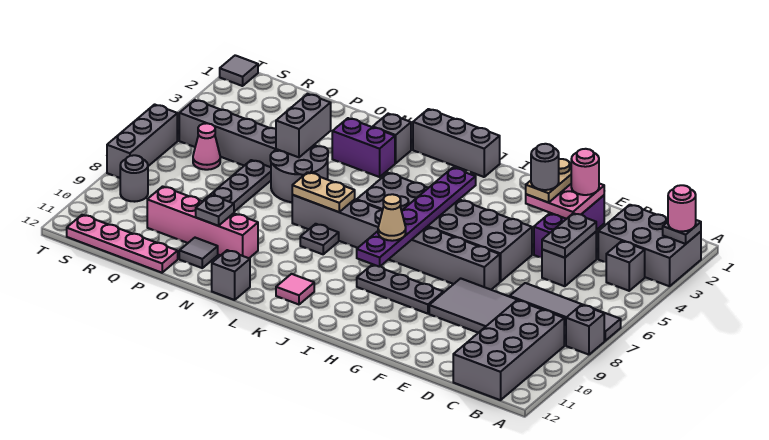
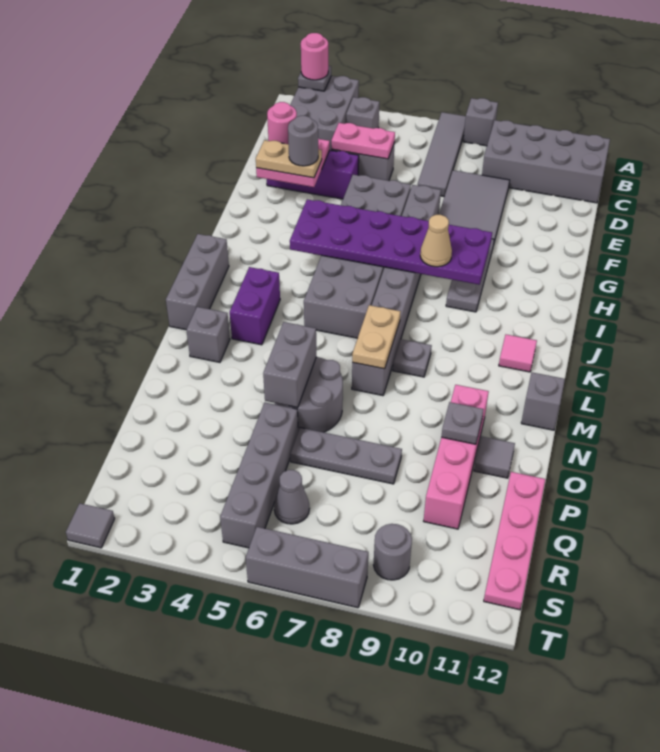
grey plate D4:D5 level 2 -> pink plate D4:D5 level 2
purple plate I4:I9 level 2 -> purple plate H4:I9 level 2
purple brick M3:N3 level 1 -> purple brick K3:L3 level 1
grey brick O4:O5 level 2 -> grey brick N5:O5 level 2
pink cone R6 level 1 -> grey cone R6 level 1

